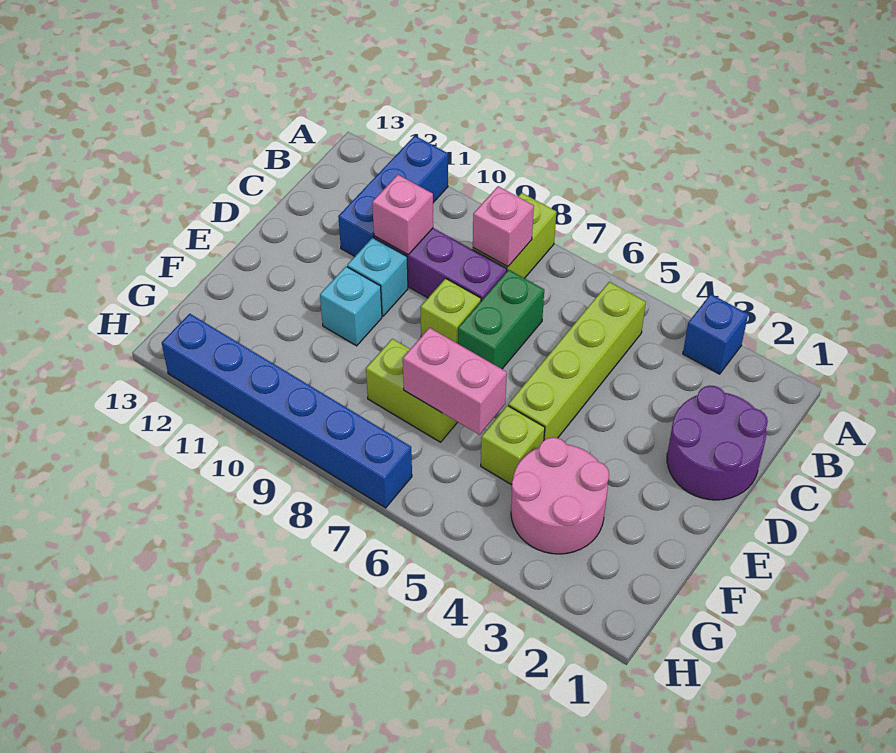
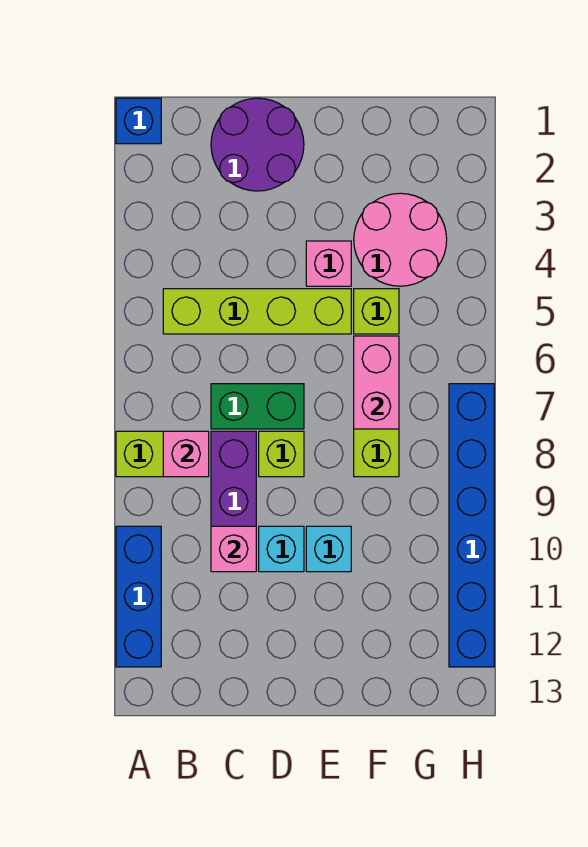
blue brick A3 level 1 -> blue brick A1 level 1
blue brick A11:C11 level 1 -> blue brick A10:A12 level 1
none -> pink brick E4 level 1

